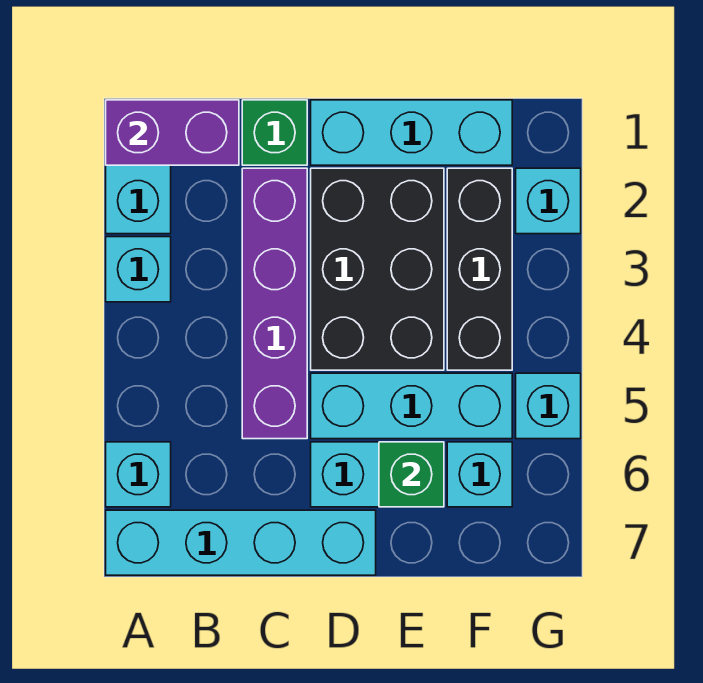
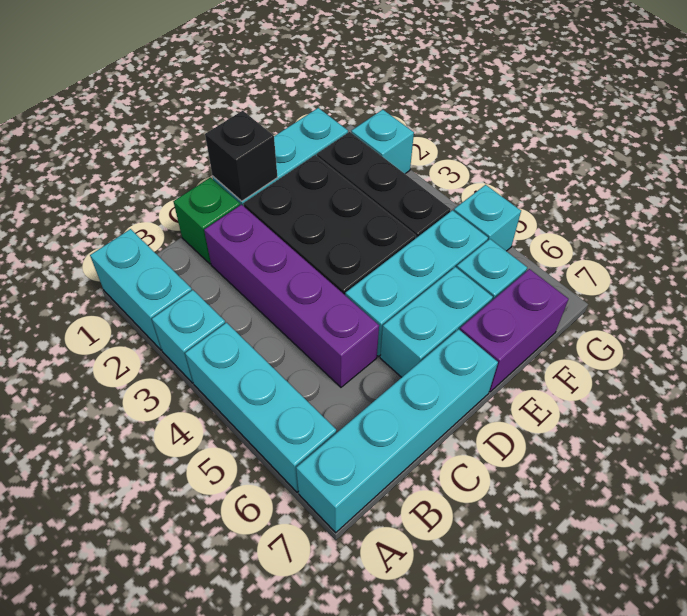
purple brick A1:B1 level 2 -> purple brick E7:F7 level 1
cyan brick A6 level 1 -> cyan brick A4:A6 level 1
none -> black brick D1 level 2
green brick E6 level 2 -> none

